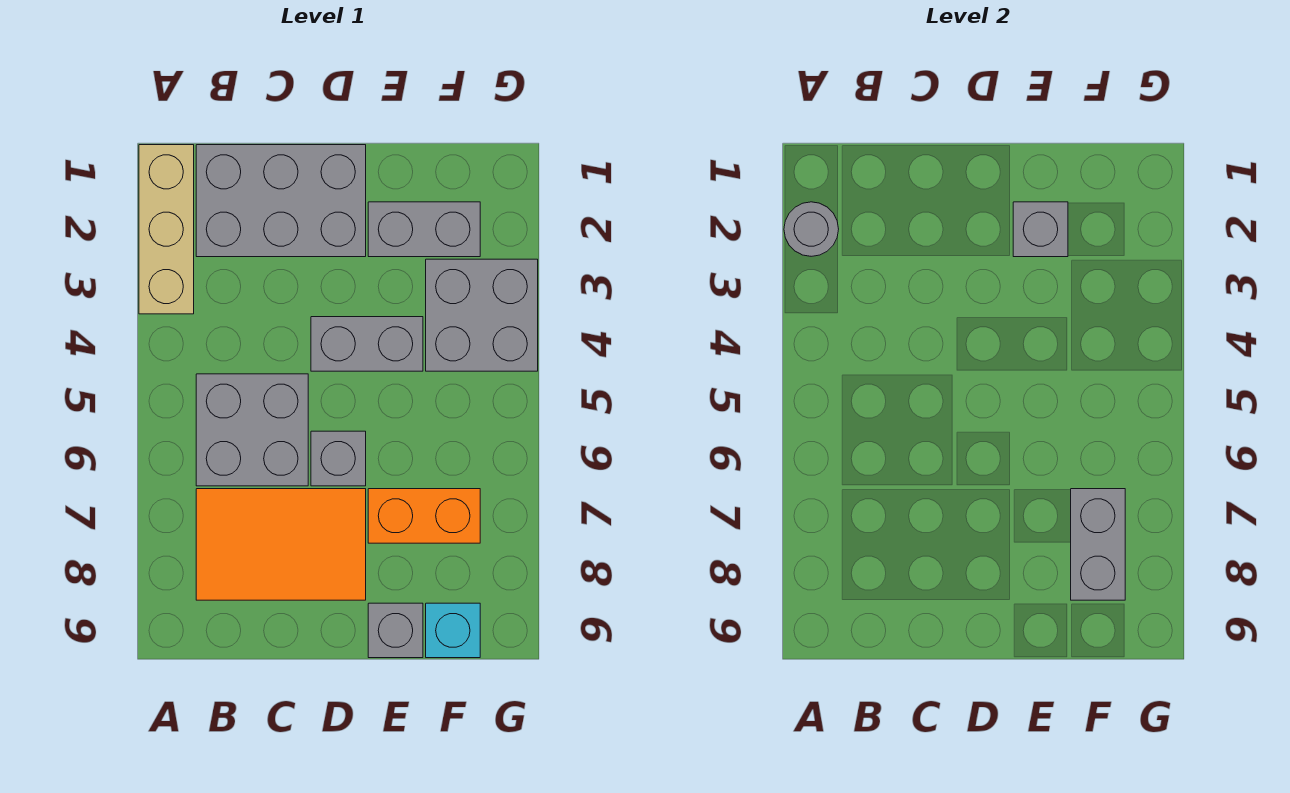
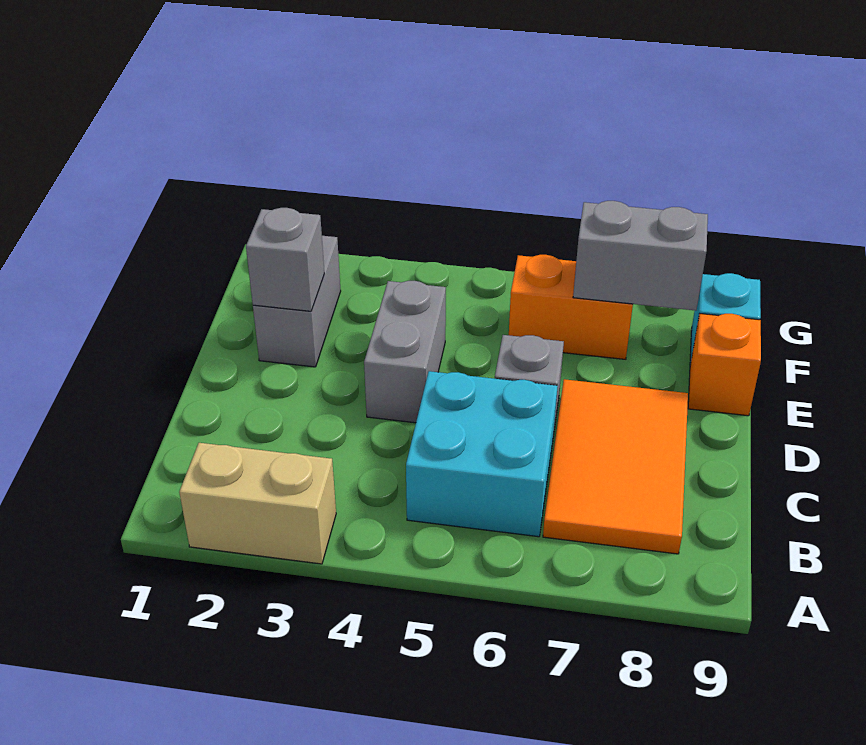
tan brick A1:A3 level 1 -> tan brick A2:A3 level 1
grey round brick A2 level 2 -> none
grey brick B1:D2 level 1 -> none
grey brick B5:C6 level 1 -> cyan brick B5:C6 level 1
orange brick E7:F7 level 1 -> orange brick F6:F7 level 1
grey brick E9 level 1 -> orange brick E9 level 1
grey brick F3:G4 level 1 -> none

